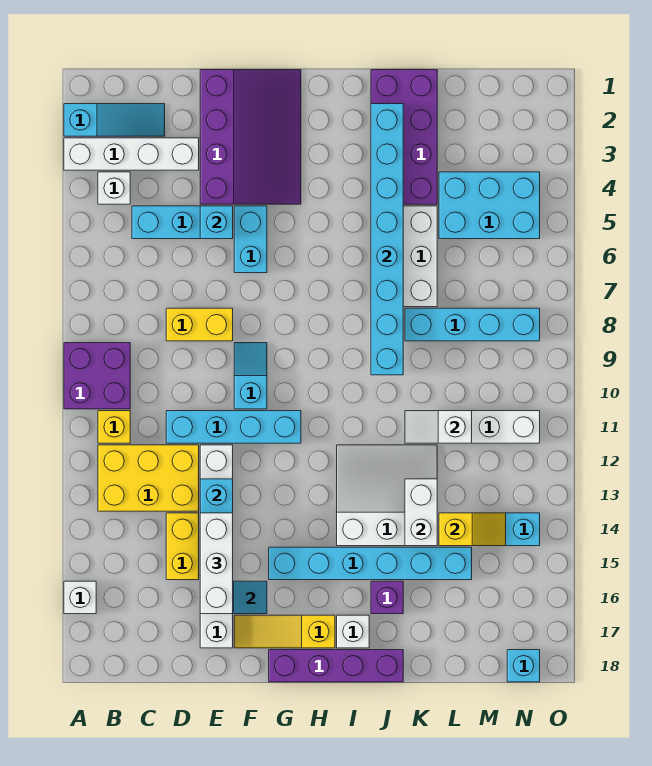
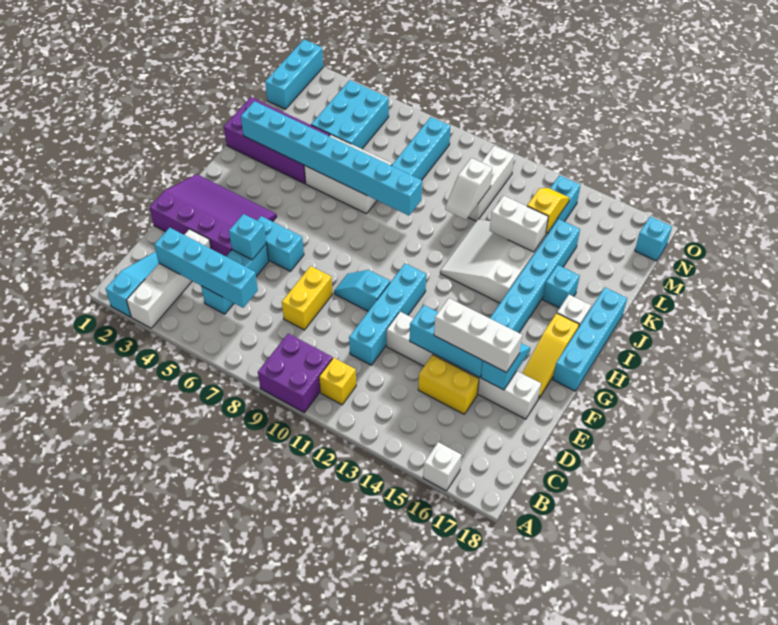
white brick B4 level 1 -> none
yellow brick B12:D13 level 1 -> none
none -> cyan brick C3:C6 level 2
purple brick G18:J18 level 1 -> cyan brick G18:J18 level 1
purple brick J16 level 1 -> cyan brick J16 level 1
none -> cyan brick M1:O1 level 1

